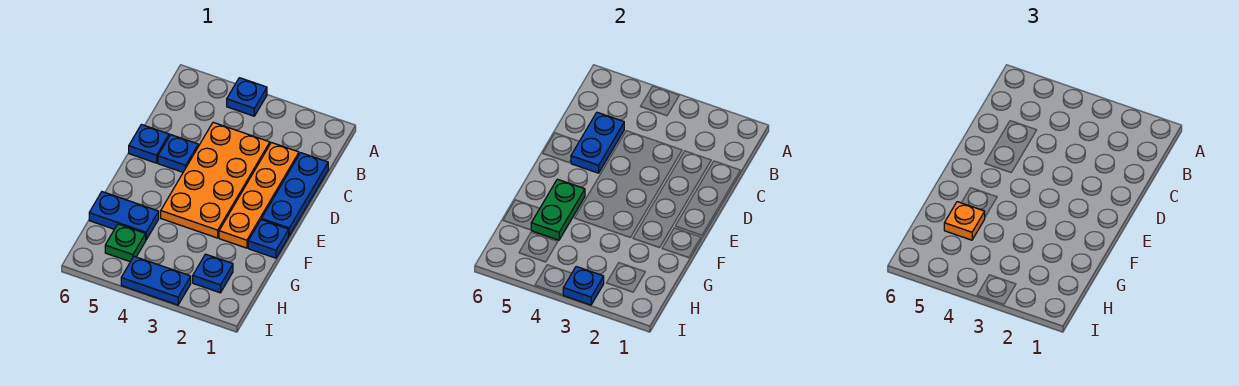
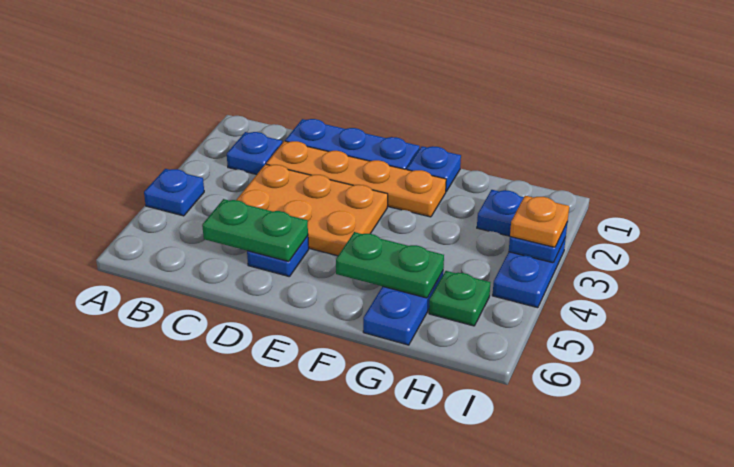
orange plate C3:F4 level 1 -> orange plate C3:E4 level 1
blue plate C5:D5 level 2 -> green plate C5:D5 level 2
blue plate D6 level 1 -> blue plate B2 level 1
orange plate G5 level 3 -> orange plate I3 level 3

